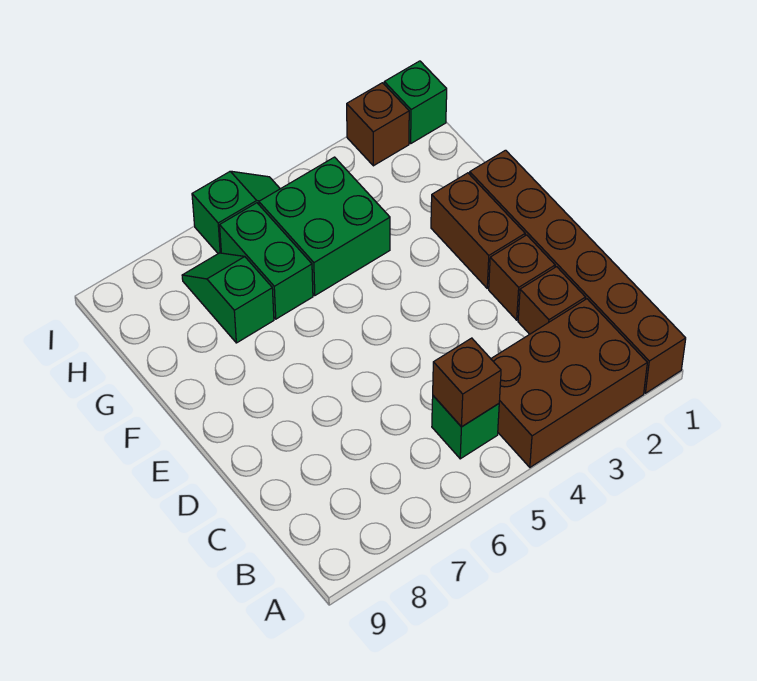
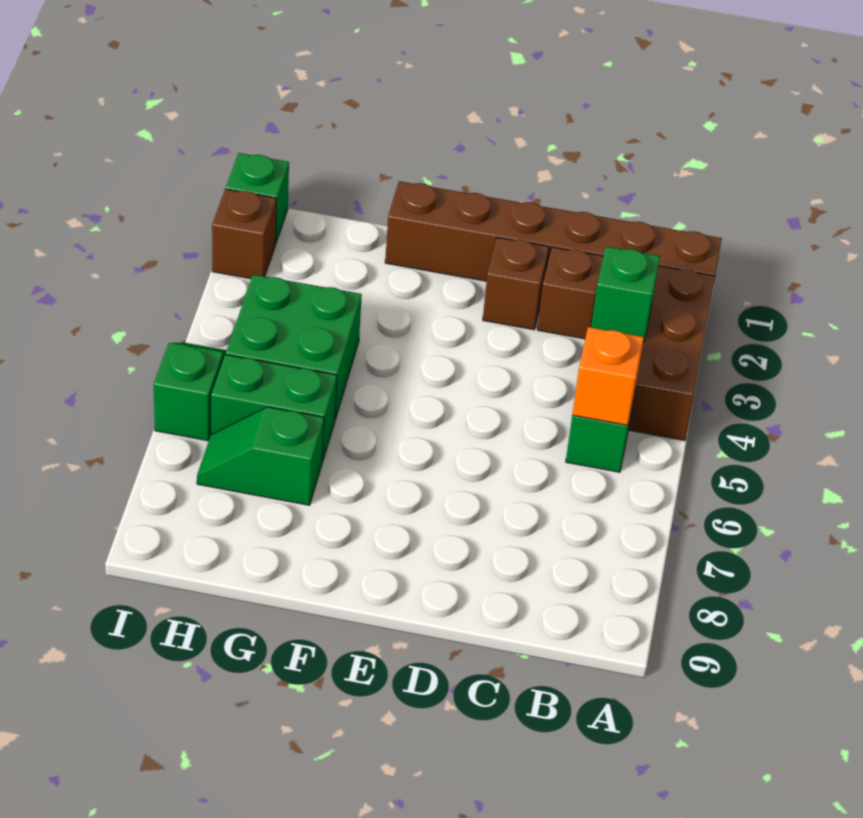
none -> green brick B3 level 2
brown brick B5 level 2 -> orange brick B5 level 2
brown brick E2:F2 level 1 -> none

